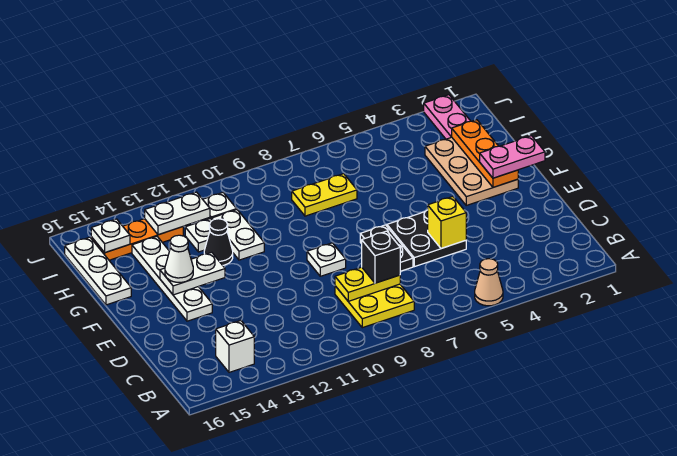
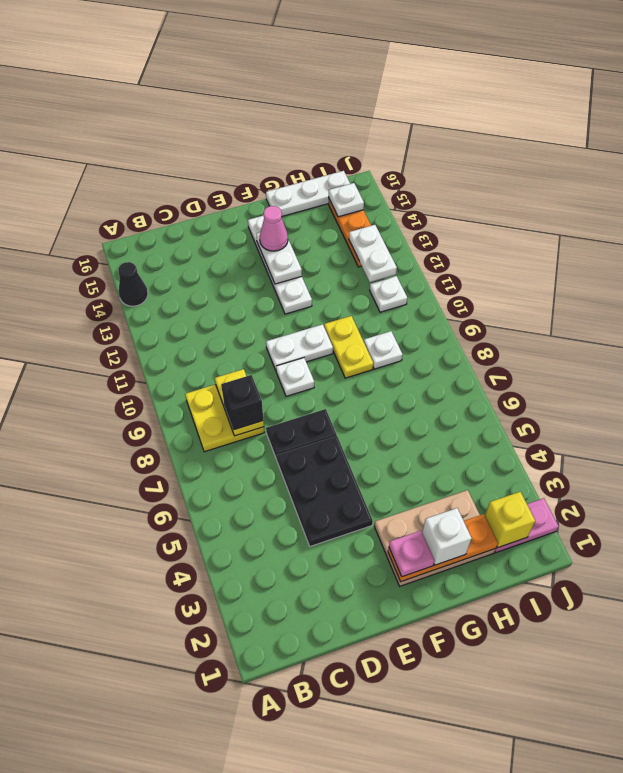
tan cone A5 level 1 -> none
white brick B14 level 1 -> white brick G2 level 3
black plate D5:E6 level 1 -> black plate D4:E6 level 1
yellow brick D5 level 2 -> yellow brick I2 level 2
white plate E14:H14 level 1 -> white plate F12:F15 level 1
pink plate F1:F2 level 3 -> pink plate F2 level 3
white cone F14 level 3 -> pink cone F14 level 3
white plate G11:H11 level 1 -> white plate E10:F10 level 1
black cone G12 level 1 -> black cone A14 level 1
yellow plate H7:H8 level 1 -> yellow plate G9:G10 level 1
white plate H12 level 1 -> white plate H9 level 1

